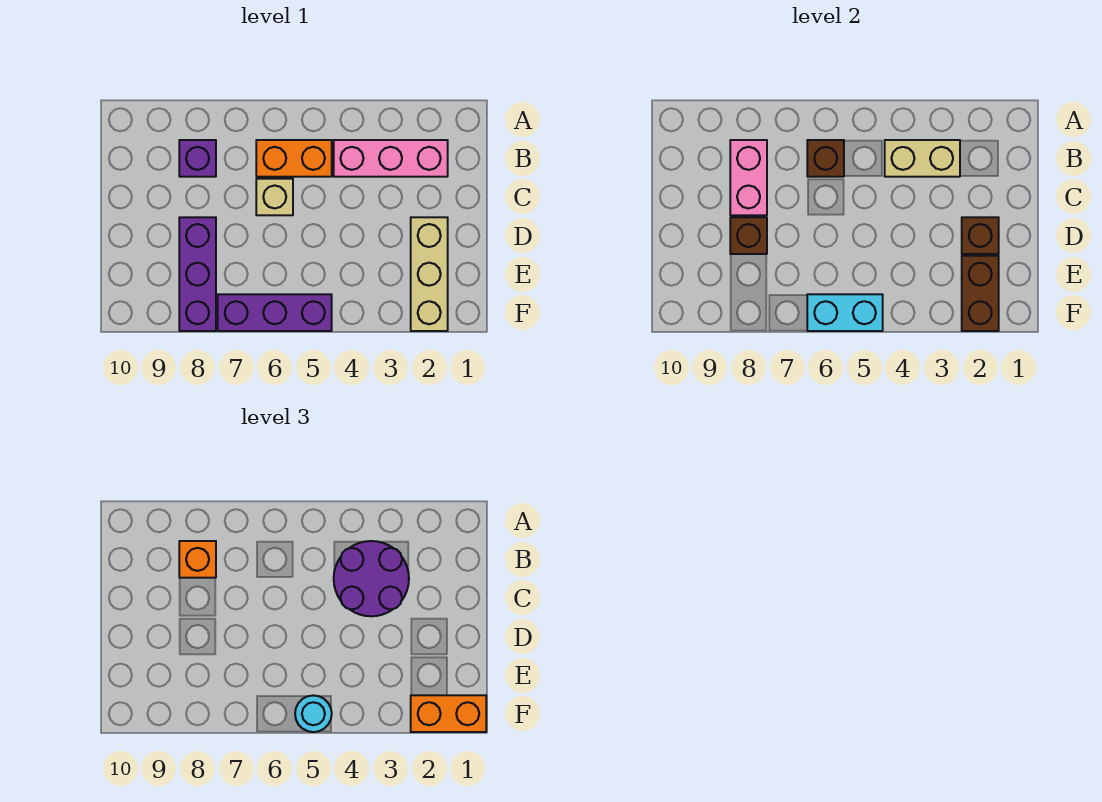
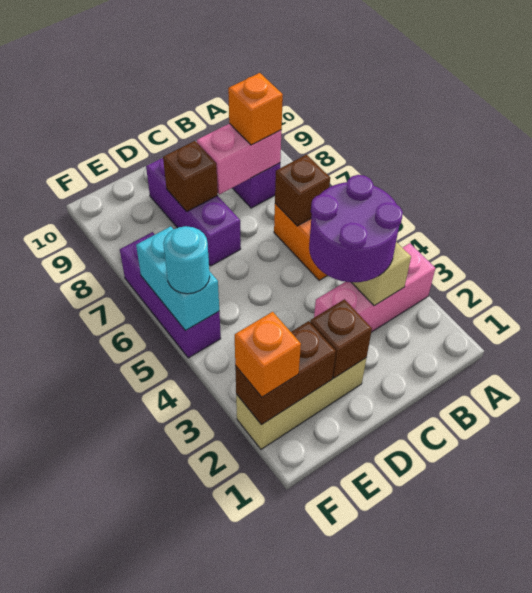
pink brick B2:B4 level 1 -> pink brick A3:C3 level 1
tan brick C6 level 1 -> none
purple brick D8:F8 level 1 -> purple brick D7:D9 level 1
orange brick F1:F2 level 3 -> orange brick F2 level 3

